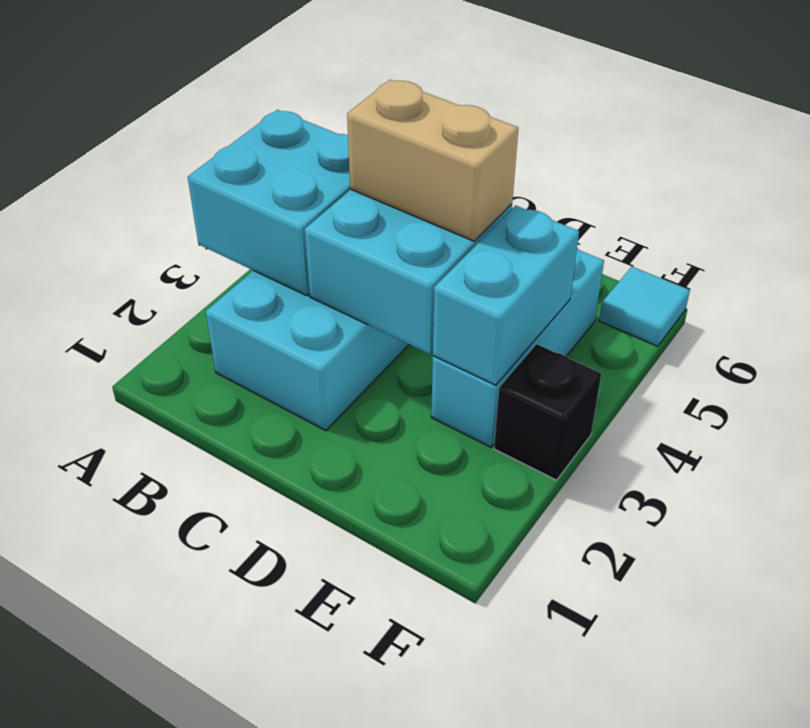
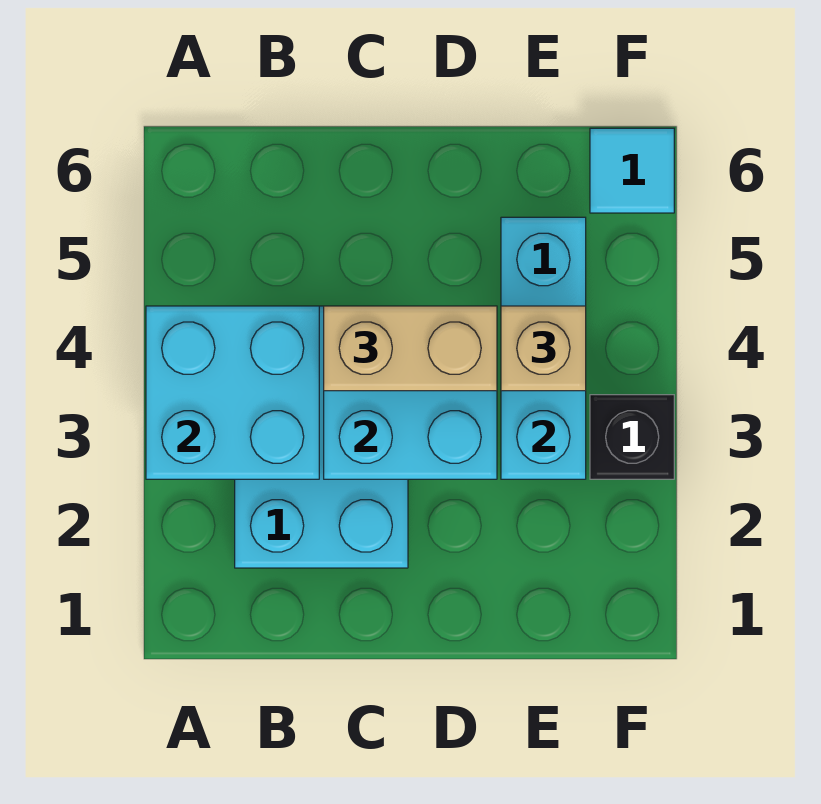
none -> tan brick E4 level 3

